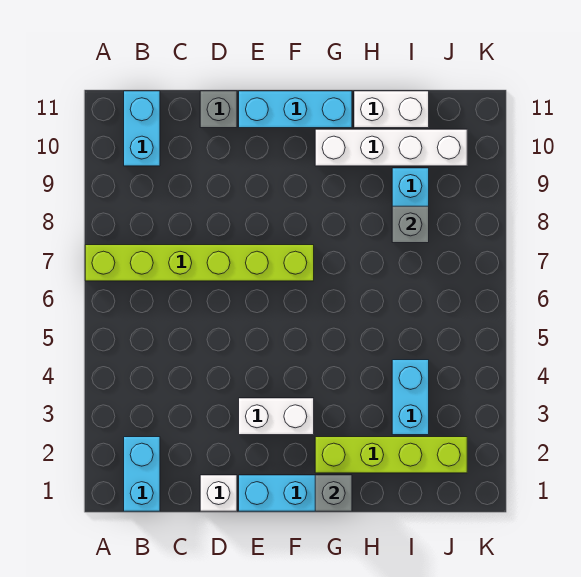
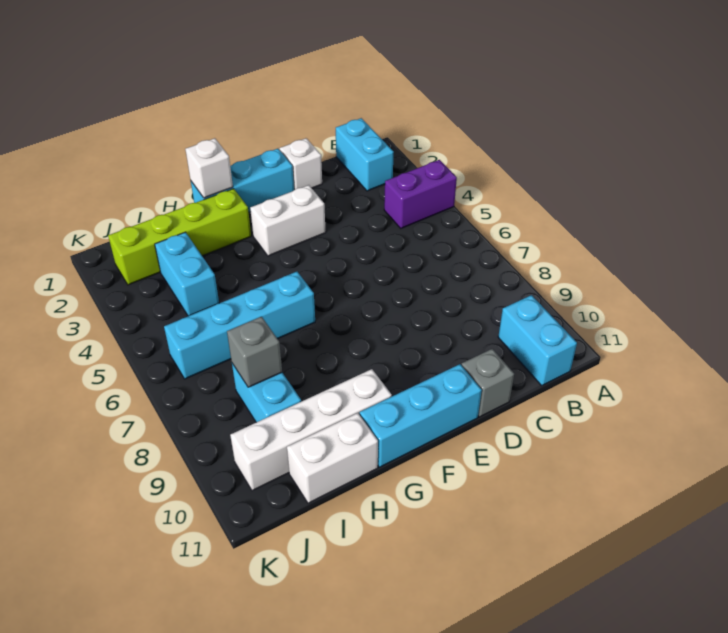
none -> purple brick A4:B4 level 1
lime brick A7:F7 level 1 -> none
grey brick G1 level 2 -> white brick G1 level 2
none -> cyan brick G6:J6 level 1

